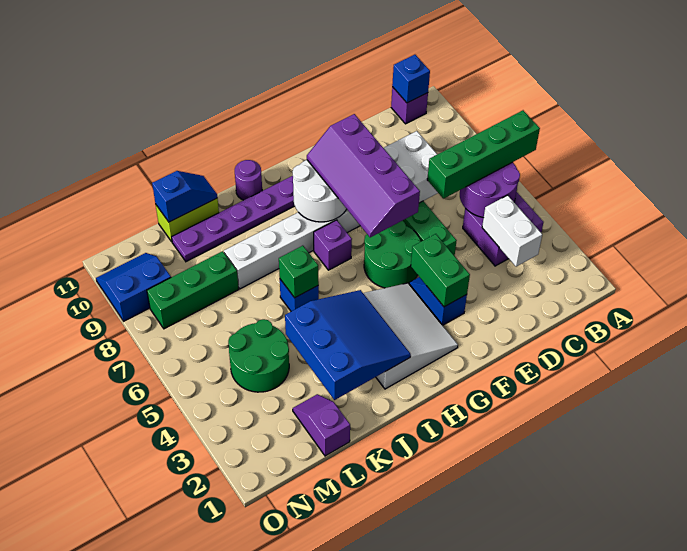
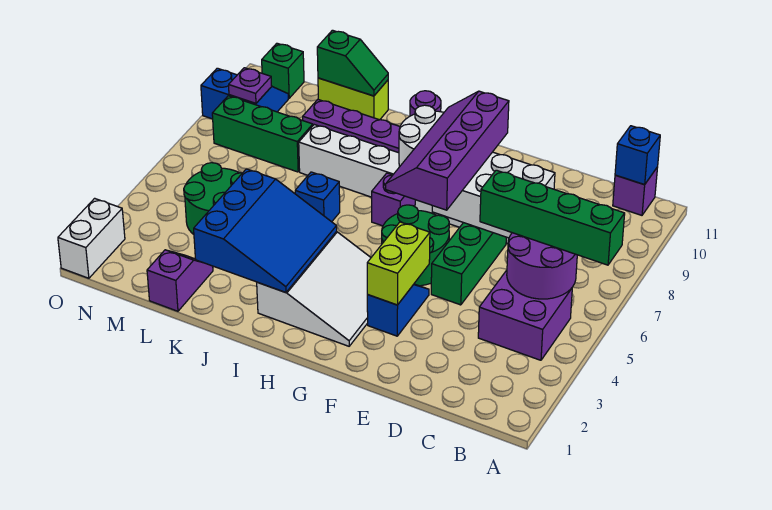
white brick C3:C4 level 2 -> white brick O1:O2 level 1
green brick F3:F4 level 2 -> lime brick F3:F4 level 2
green brick J6 level 2 -> green brick N11 level 1
blue slope K11:L11 level 2 top L -> green slope K11:L11 level 2 top L
none -> purple plate N9 level 2

